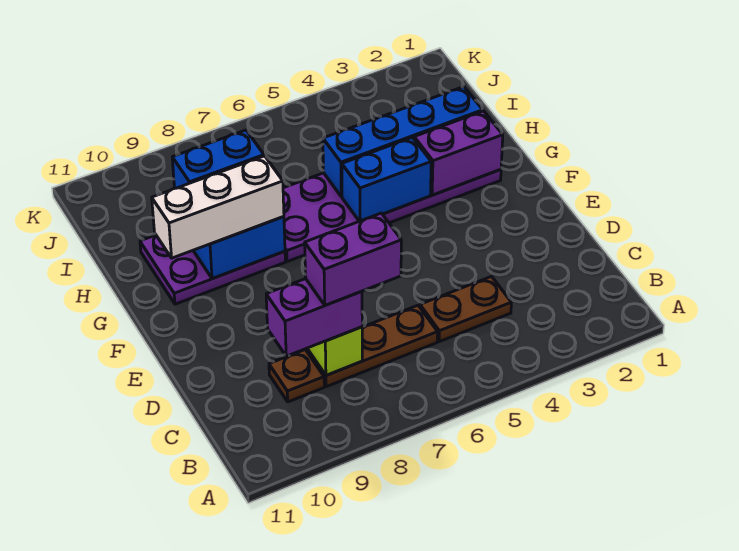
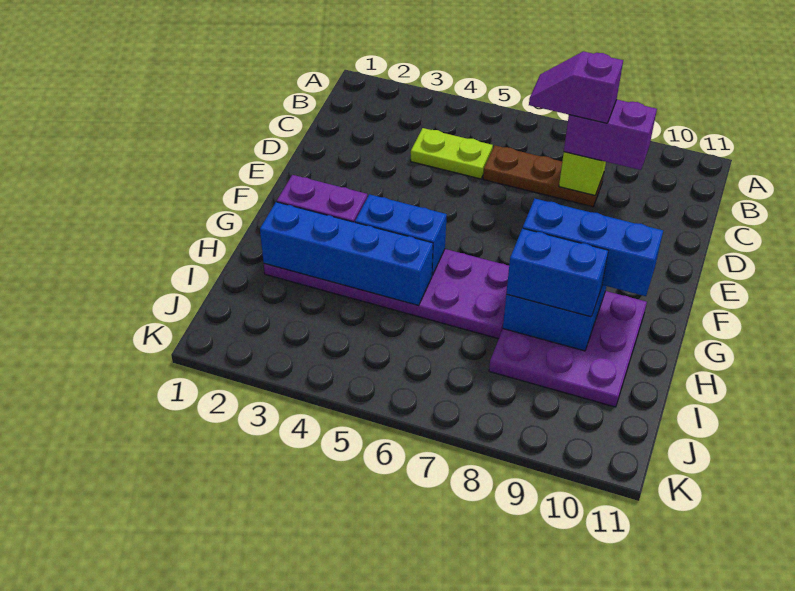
brown plate C4:C5 level 1 -> lime plate C4:C5 level 1
purple brick C7:C8 level 4 -> purple slope C7:C8 level 4 top 8
brown plate C9 level 1 -> none
purple plate G8:H10 level 1 -> purple plate G8:I10 level 1
white brick G8:G10 level 3 -> blue brick G8:G10 level 3

